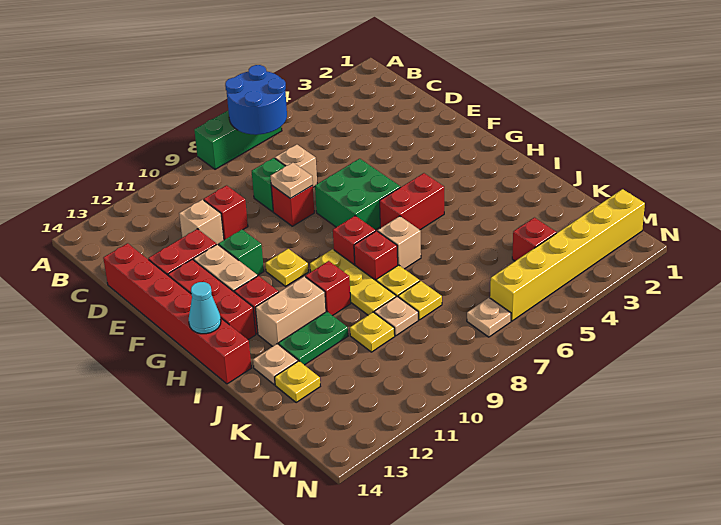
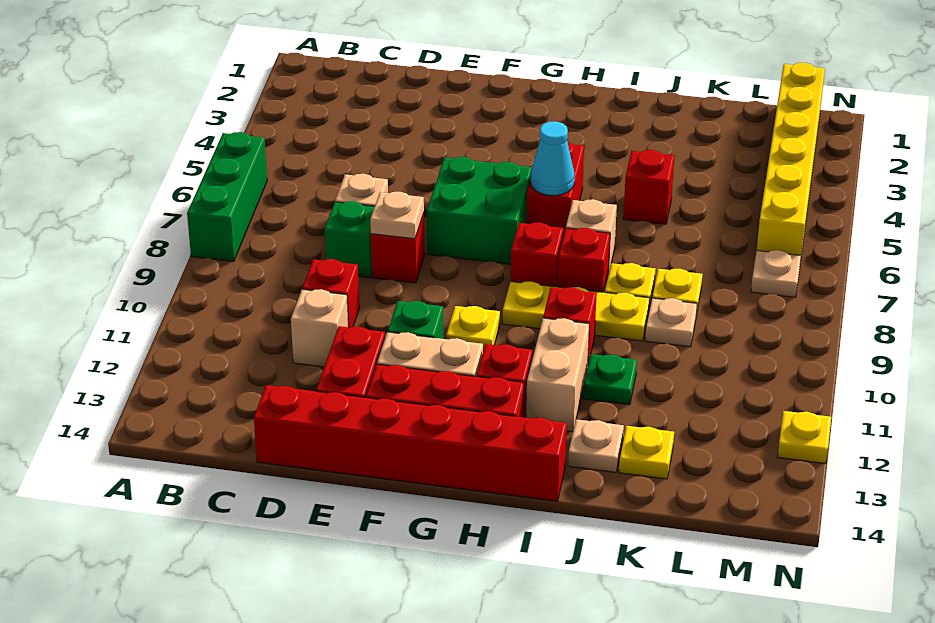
blue round brick A6:B7 level 2 -> none
cyan cone H14 level 2 -> cyan cone H6 level 2
green plate J11:J12 level 1 -> green plate J11 level 1
yellow plate K10 level 1 -> yellow plate N12 level 1
red brick L4 level 1 -> red brick J5 level 1

